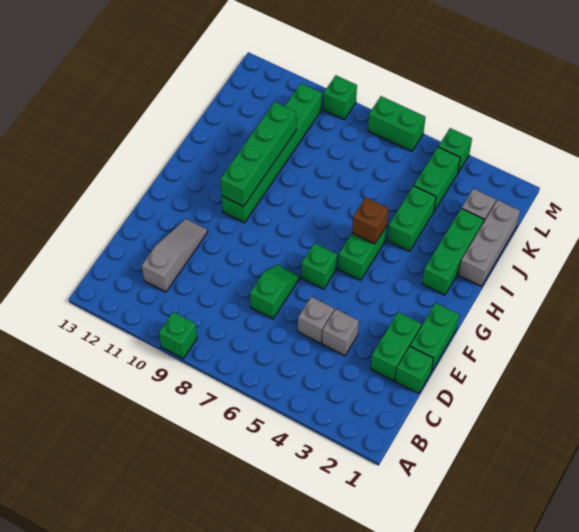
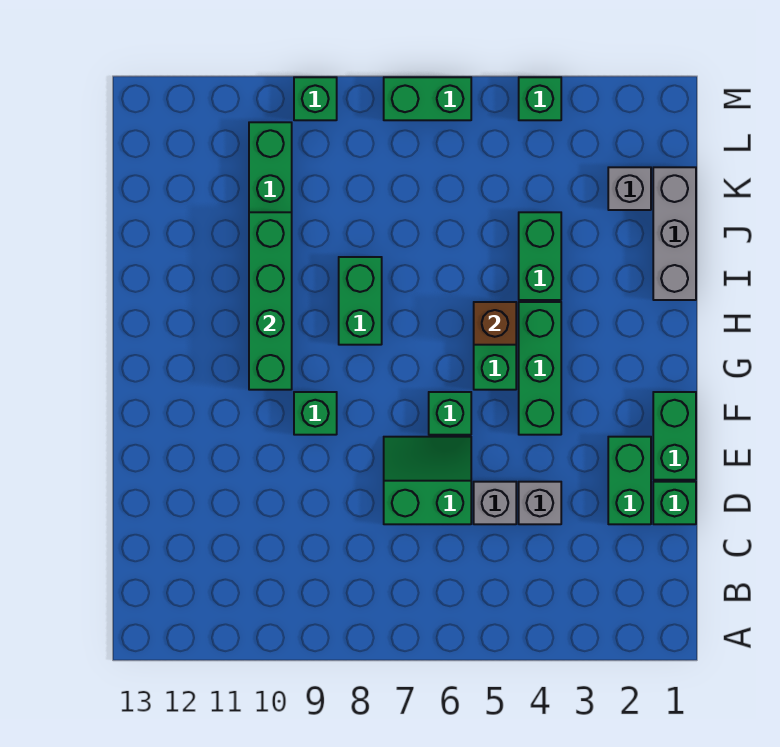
green brick A9 level 1 -> green brick F9 level 1
grey slope C11:E11 level 1 top C -> none
green slope D7:E7 level 1 top D -> green slope D6:E7 level 1 top D
green brick H2:J2 level 1 -> green brick F4:H4 level 1
green brick K4:L4 level 1 -> green brick H8:I8 level 1

